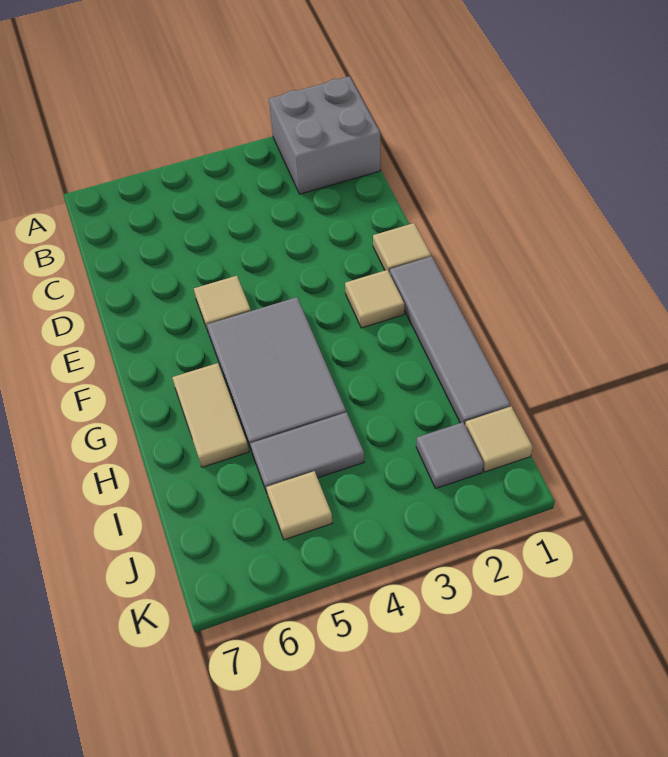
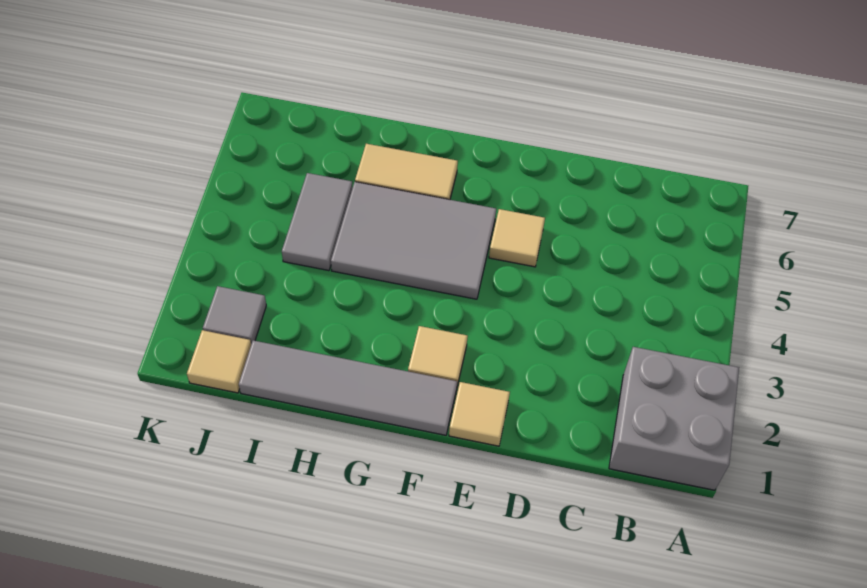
tan tile J5 level 1 -> none

